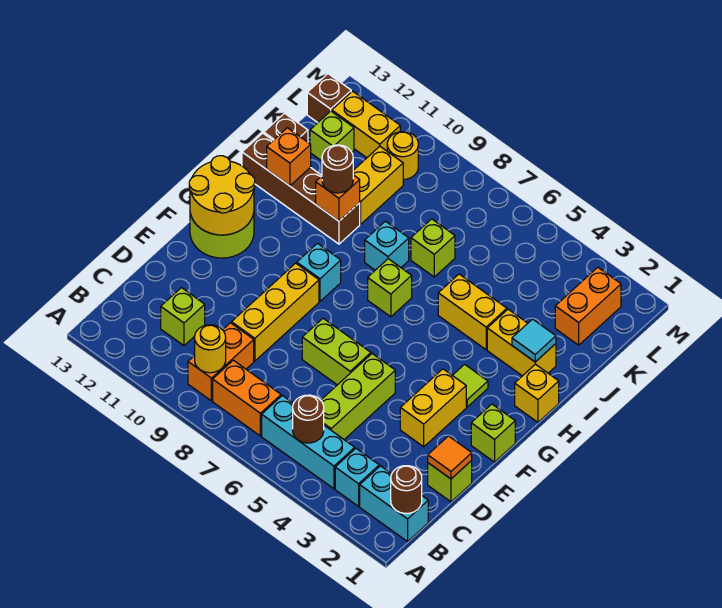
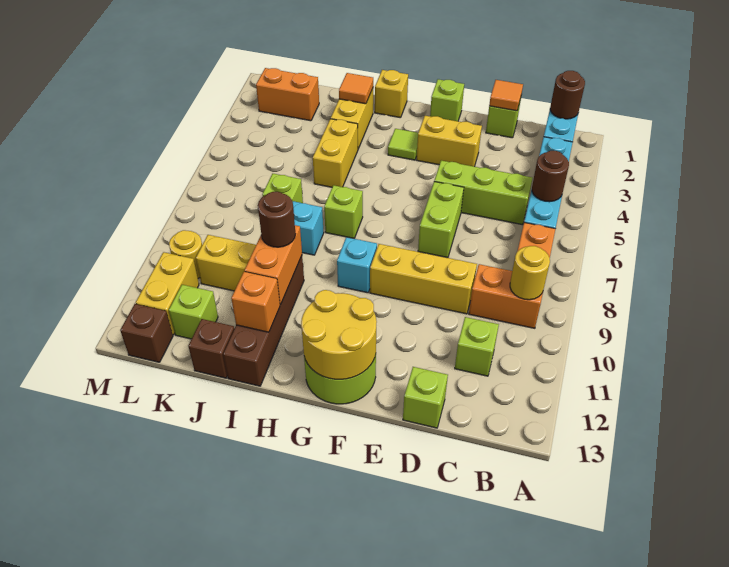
none -> lime brick D13 level 1
cyan tile I2 level 2 -> orange tile I2 level 2
orange brick I10 level 2 -> orange brick I10:I11 level 2

